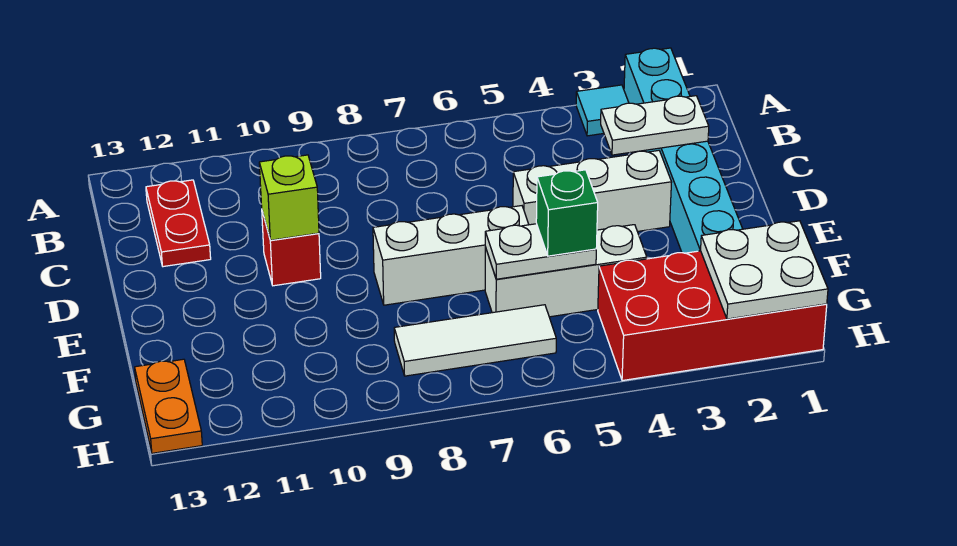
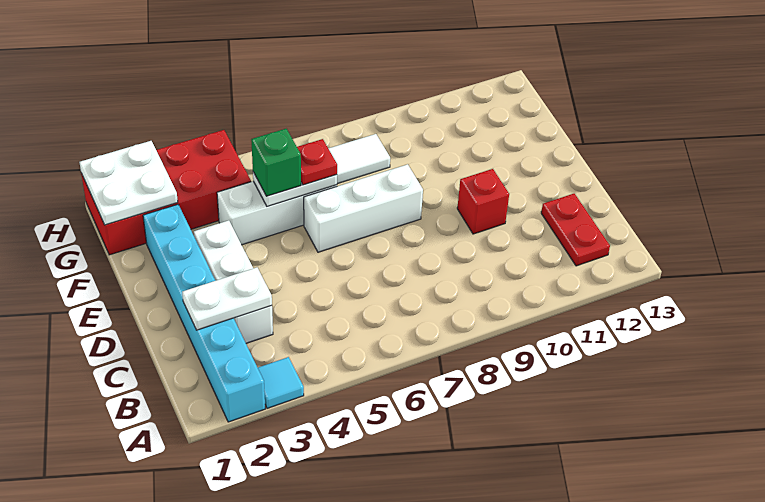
white brick D3:D5 level 1 -> white brick C3:E3 level 1
lime brick D10 level 2 -> none
none -> red plate F6 level 3
orange plate G13:H13 level 1 -> none

